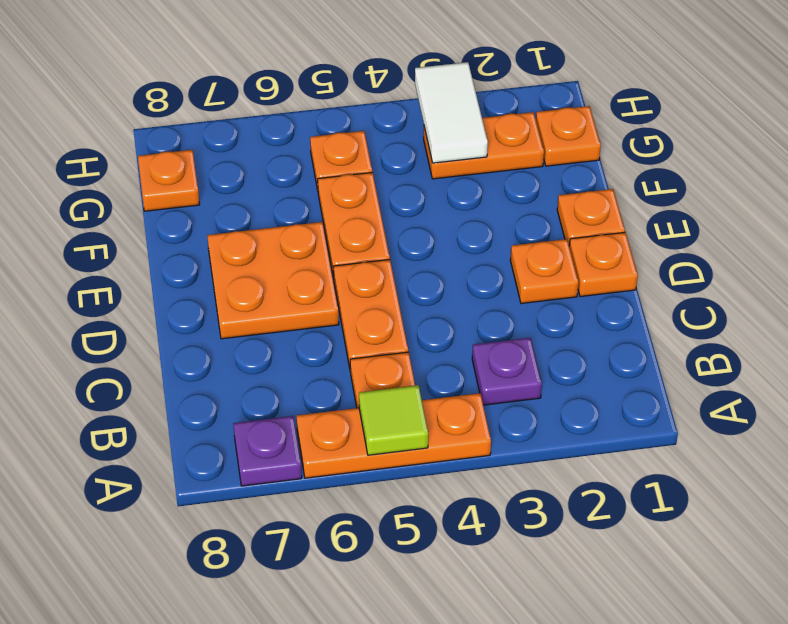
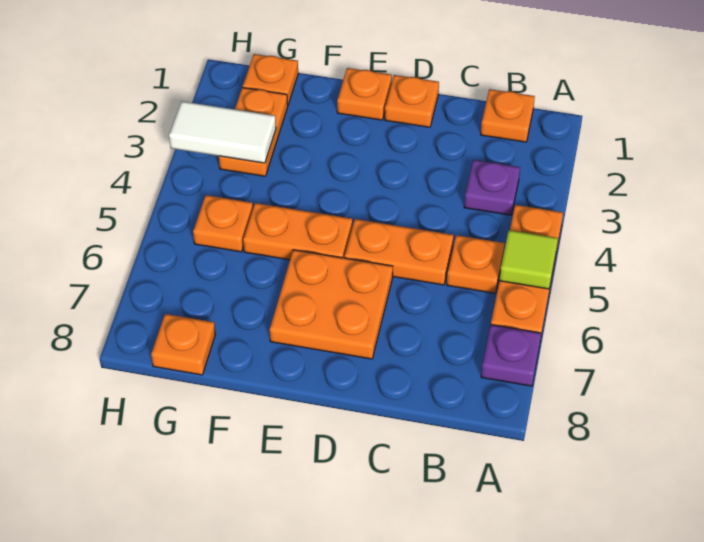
orange plate D2 level 1 -> orange plate B1 level 1

